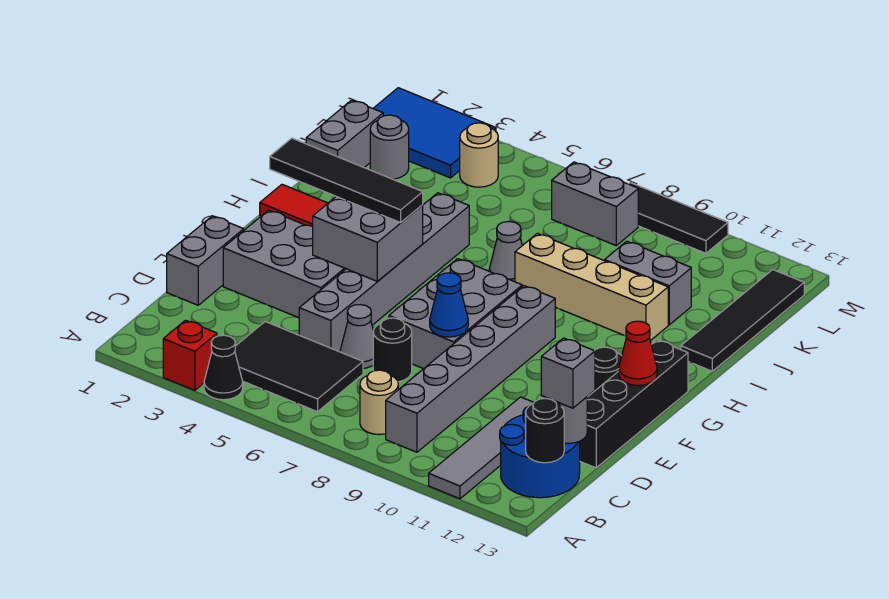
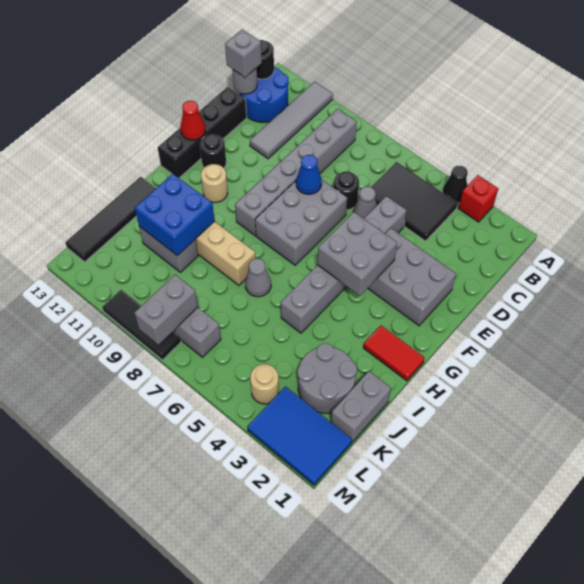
tan round brick B8 level 1 -> tan round brick G11 level 1
grey brick D1:E1 level 1 -> grey brick L8:M8 level 2
black tile G2:G5 level 3 -> none
none -> blue brick I10:J11 level 2
grey round brick K2 level 1 -> grey round brick J2:K3 level 1

